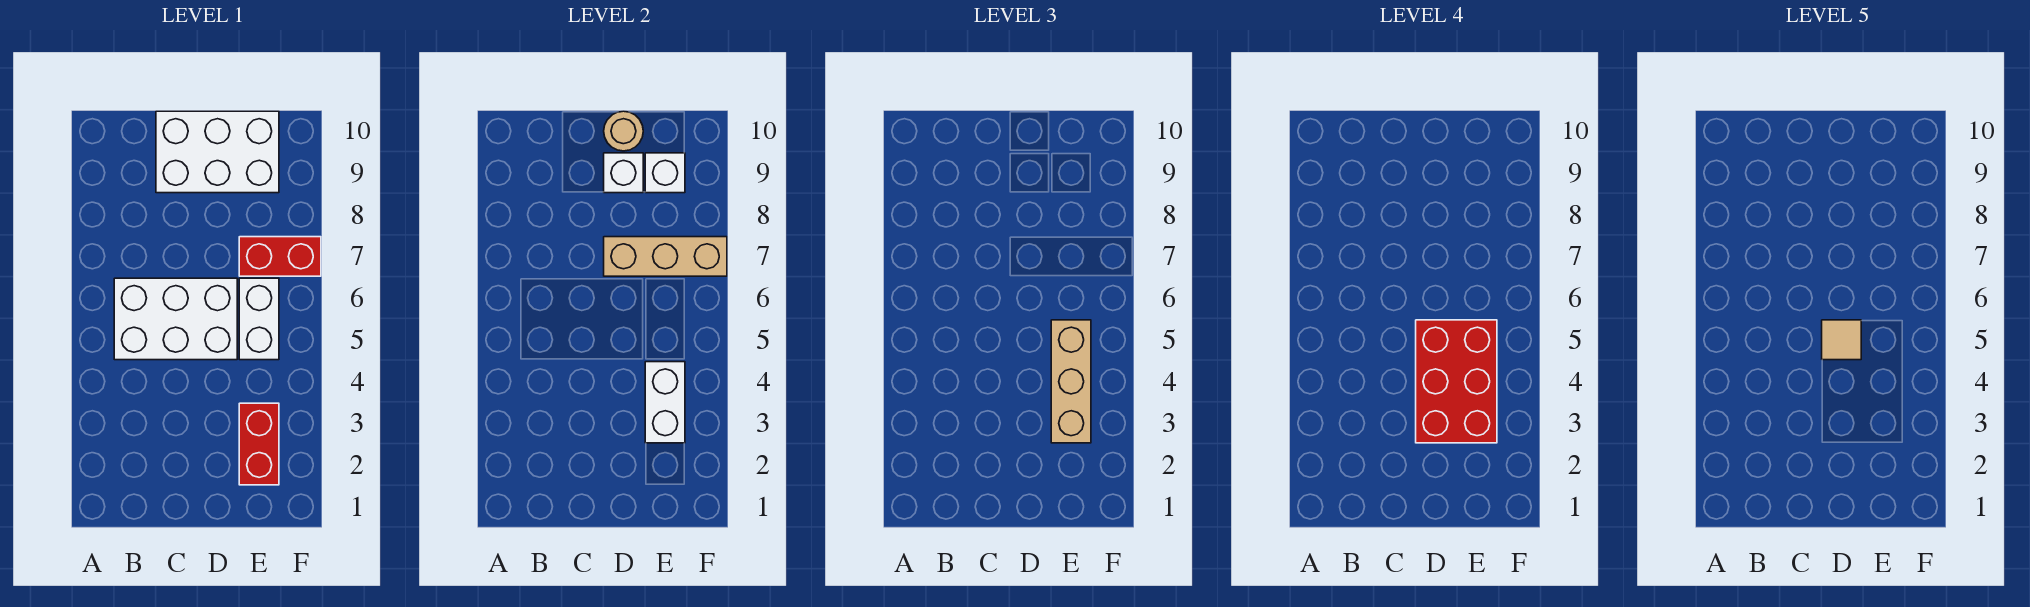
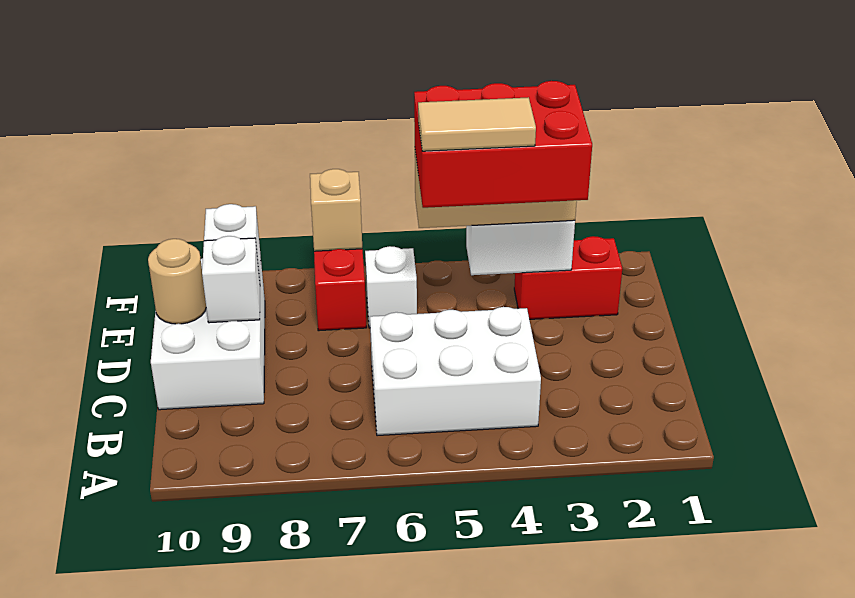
white brick B5:D6 level 1 -> white brick B4:C6 level 1
tan tile D5 level 5 -> tan tile D4:D5 level 5
tan brick D7:F7 level 2 -> tan brick F7 level 2
white brick E5:E6 level 1 -> white brick E6 level 1

